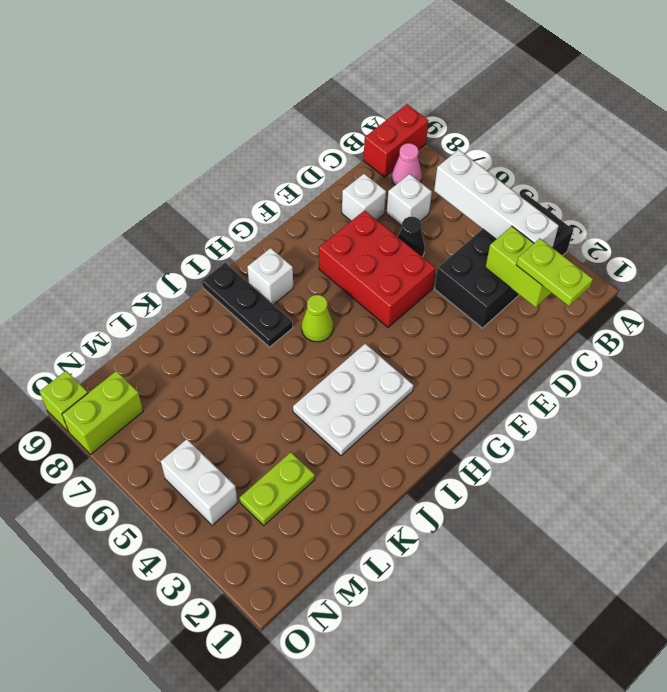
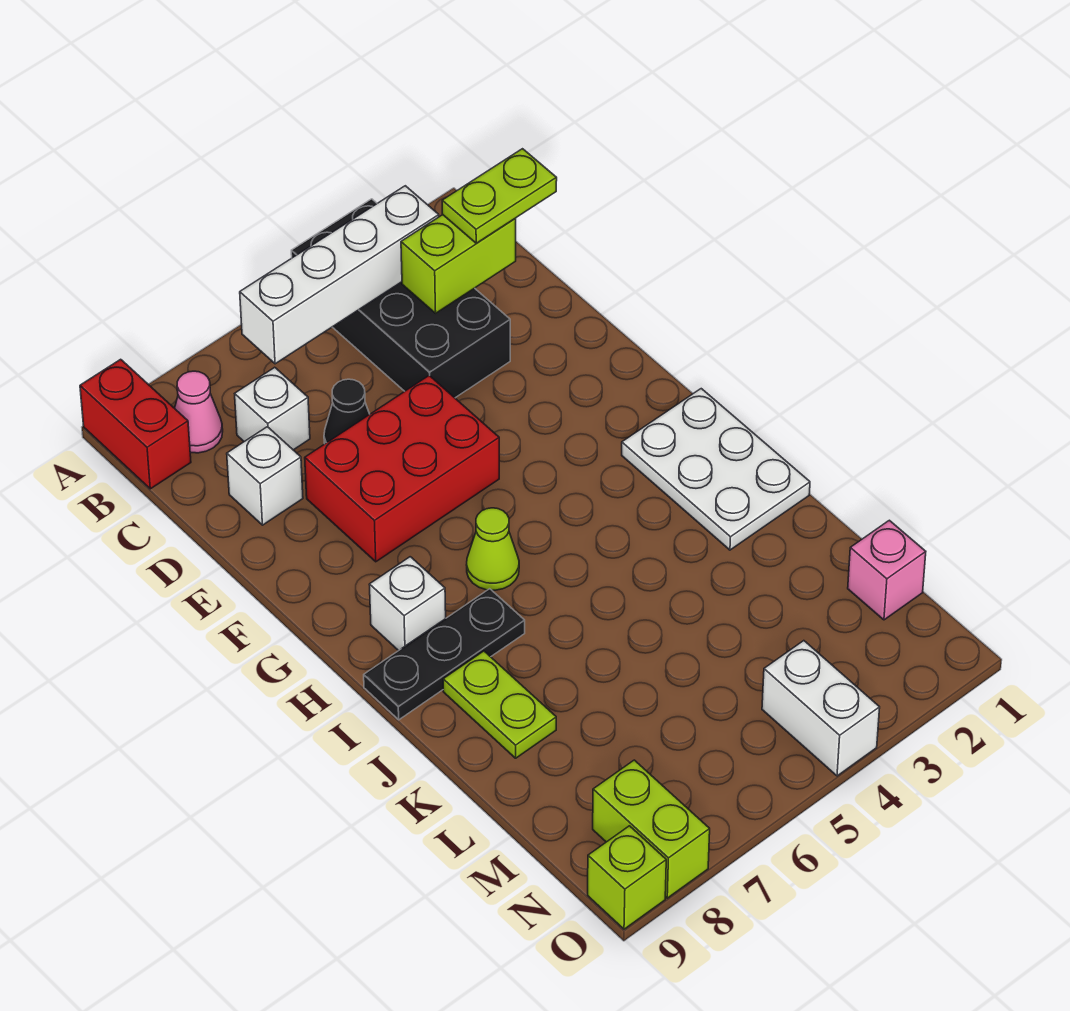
white plate H3:J4 level 1 -> white plate H1:J2 level 1
lime plate L3:M3 level 1 -> lime plate J8:K8 level 1
none -> pink brick M1 level 1
white brick N4:N5 level 1 -> white brick N4:O4 level 1

